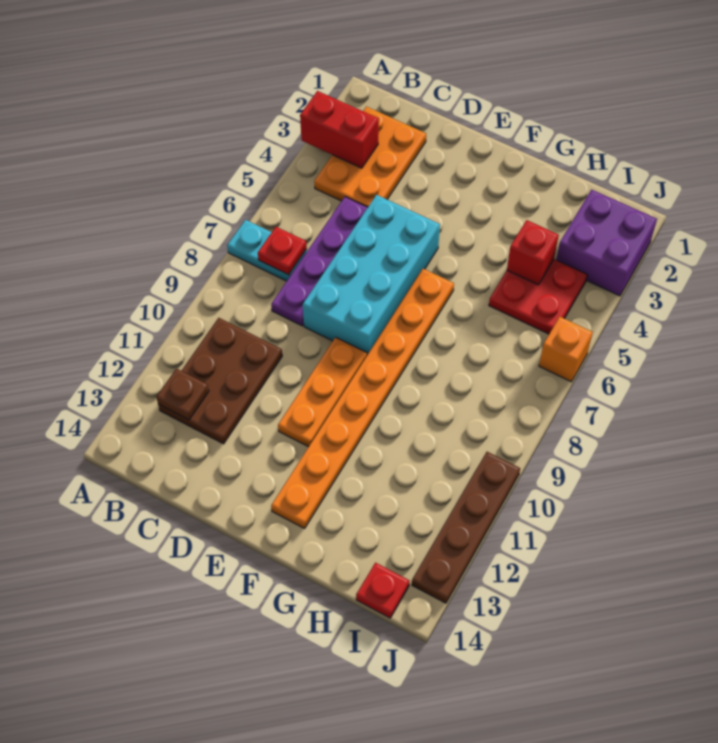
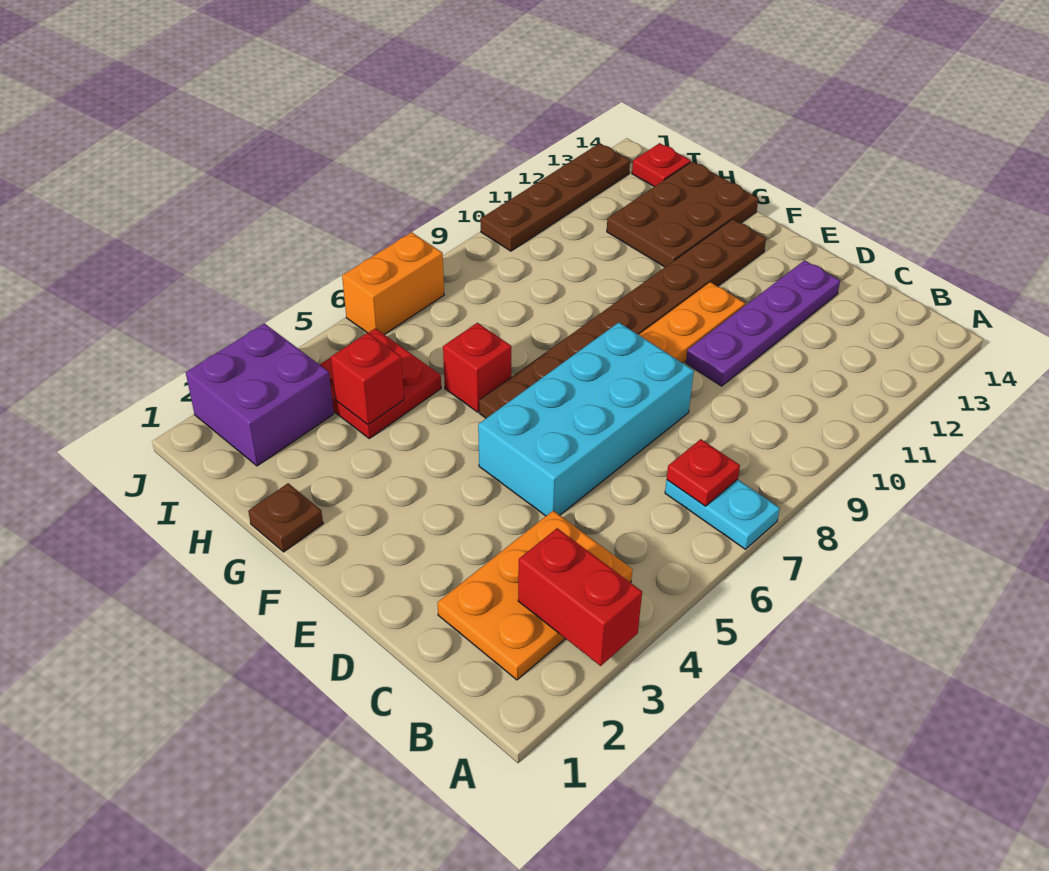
brown plate B10:C12 level 1 -> brown plate G12:H14 level 1
brown plate B12 level 2 -> brown plate G1 level 1
purple plate C5:C8 level 1 -> purple plate D10:D13 level 1
orange plate F6:F13 level 1 -> brown plate F6:F13 level 1
none -> red brick G6 level 1
orange brick J6 level 1 -> orange brick J6:J7 level 1

